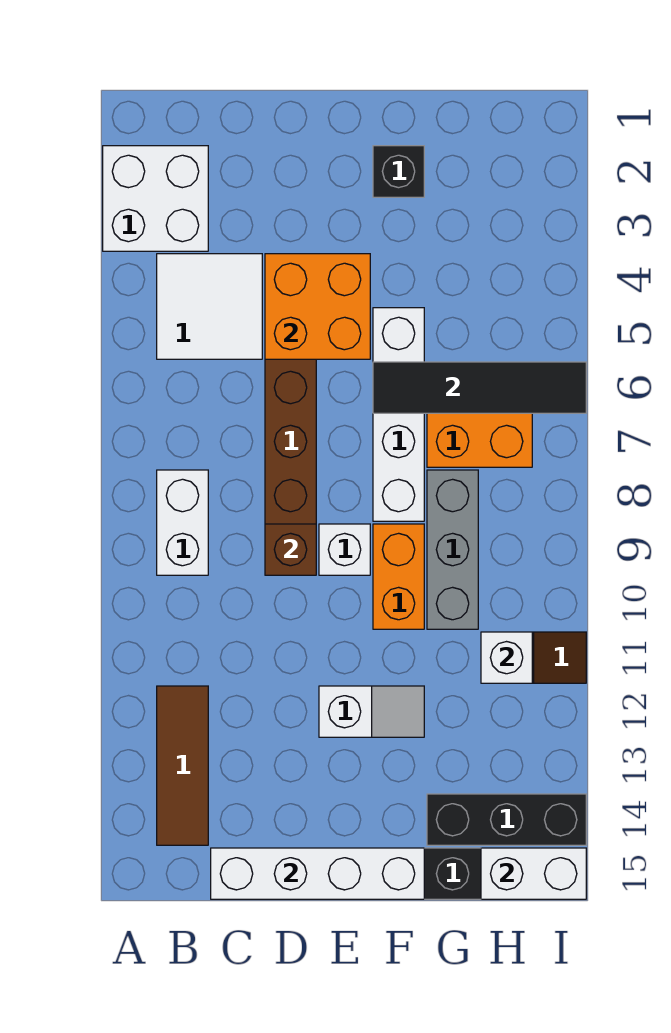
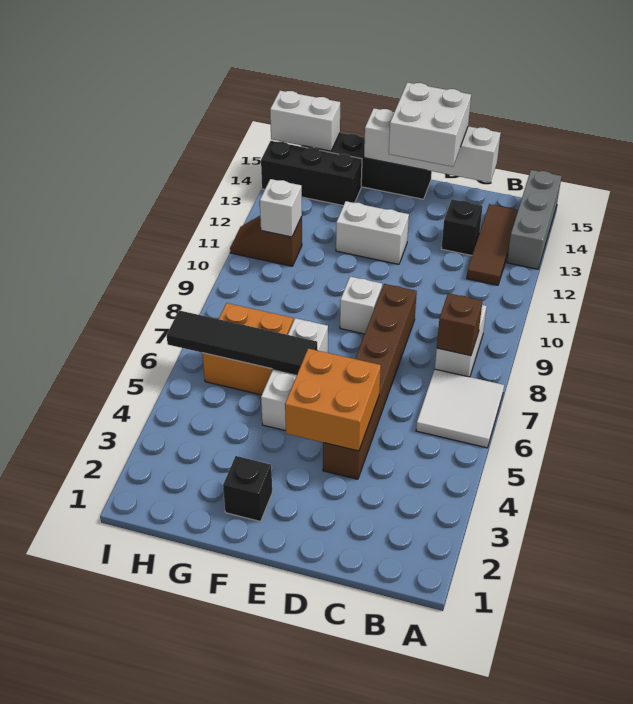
white brick A2:B3 level 1 -> white brick D14:E15 level 3
white tile B4:C5 level 1 -> white tile A6:B7 level 1
none -> black brick C13 level 1
brown brick D9 level 2 -> brown brick B8 level 2
white slope E12:F12 level 1 top E -> white brick E12:F12 level 1
white brick F5:F8 level 1 -> white brick F5:F7 level 1
orange brick F9:F10 level 1 -> none
grey brick G8:G10 level 1 -> grey brick A13:A15 level 1

